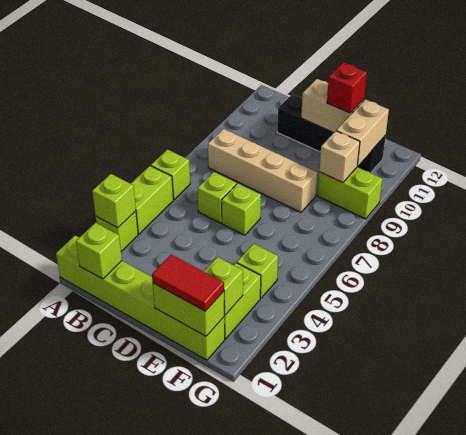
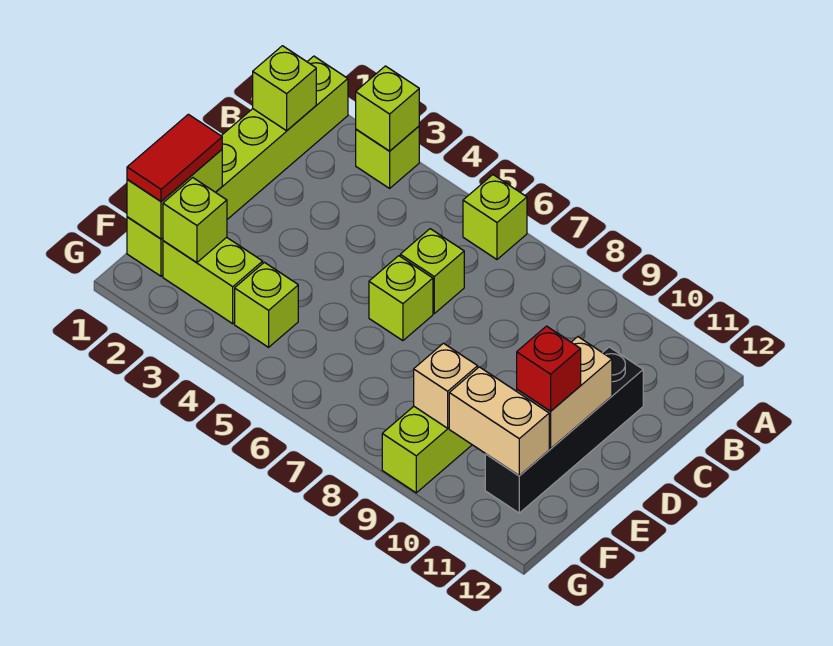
lime brick A4:A5 level 1 -> none
tan brick B8:E8 level 1 -> none

